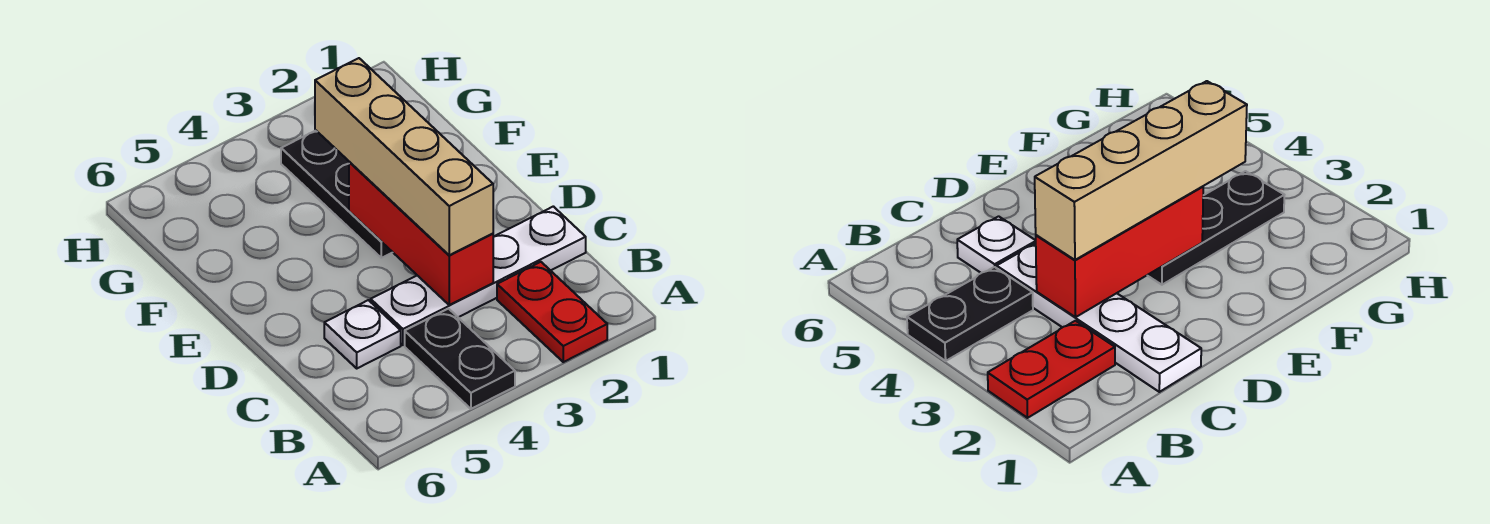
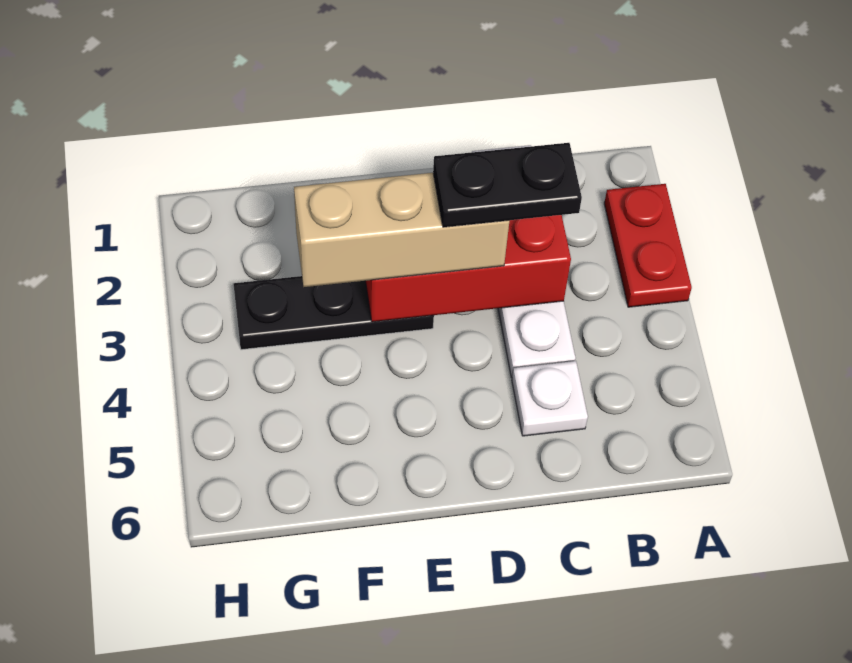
red plate A2:B2 level 1 -> red plate A2:A3 level 1
black plate A4:B4 level 1 -> black plate C3:D3 level 4
tan brick C3:F3 level 3 -> tan brick D3:F3 level 3

